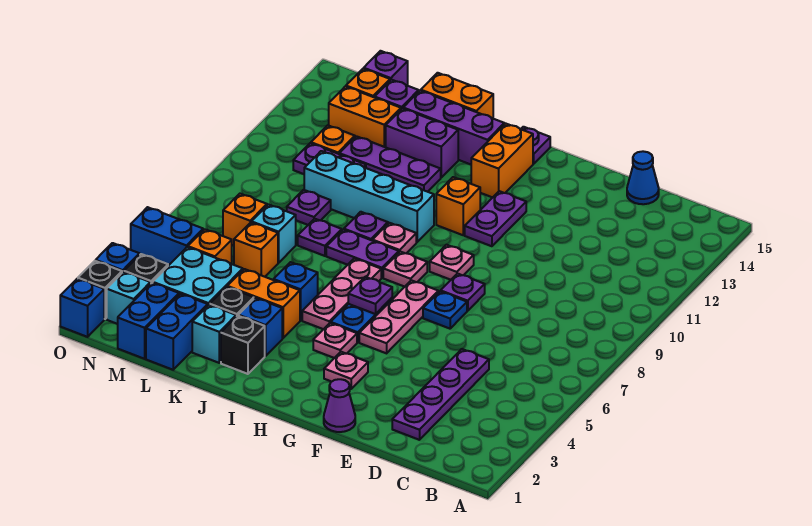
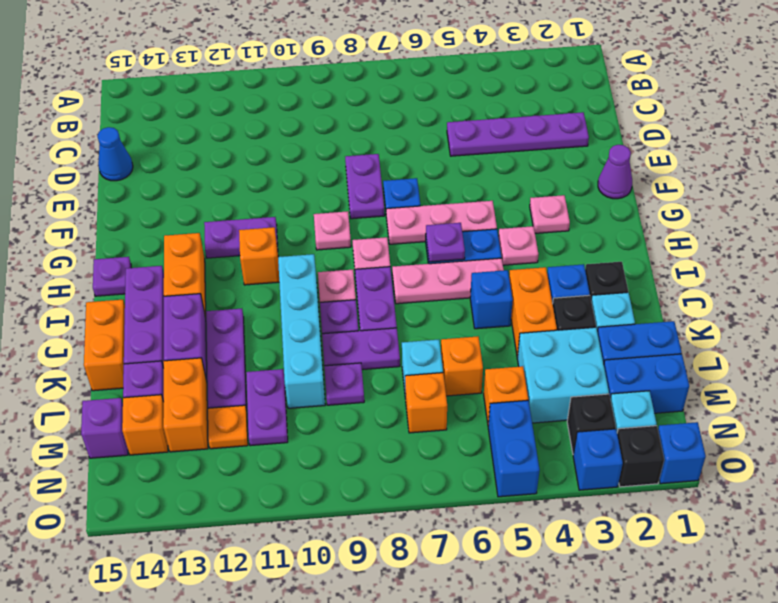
purple plate F8 level 1 -> purple plate E8:F8 level 1
orange brick H13:H14 level 1 -> orange brick H13:I13 level 1
purple plate K8 level 1 -> purple plate K8:K9 level 1

